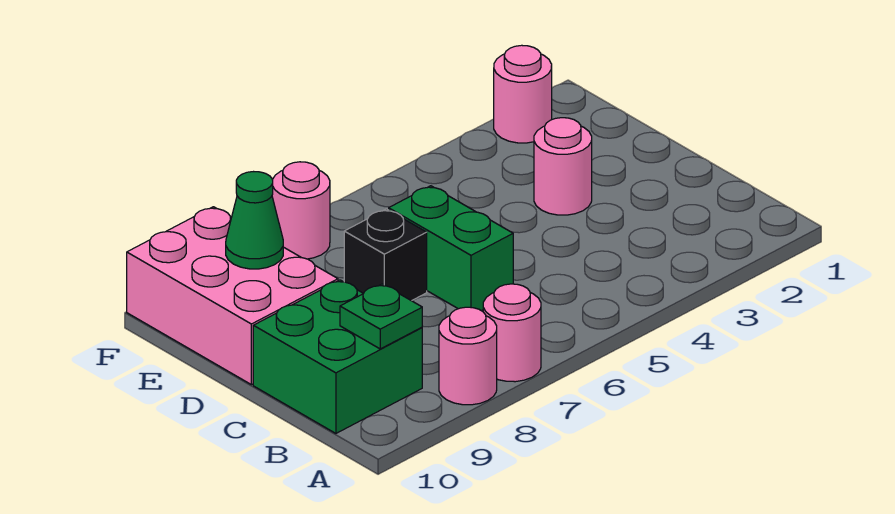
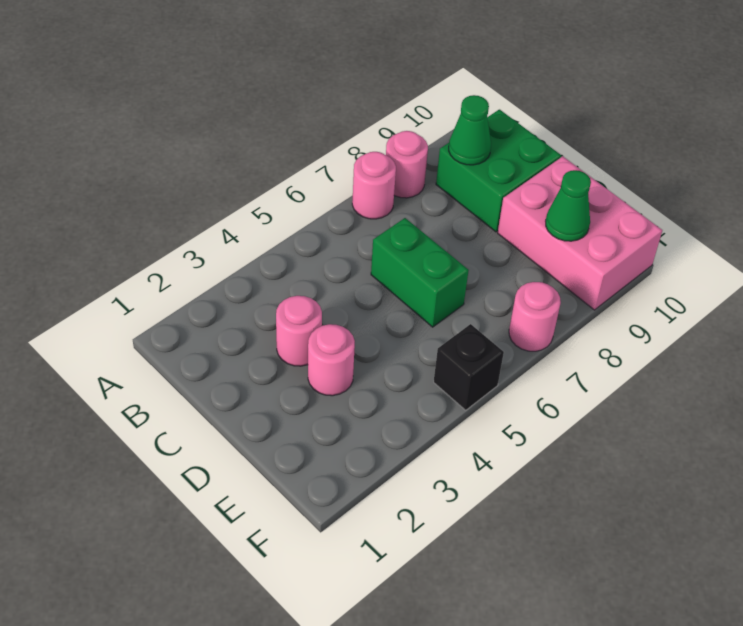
green plate B9 level 2 -> green cone B9 level 2
black brick D7 level 1 -> black brick F5 level 1
pink round brick F2 level 1 -> pink round brick C3 level 1

